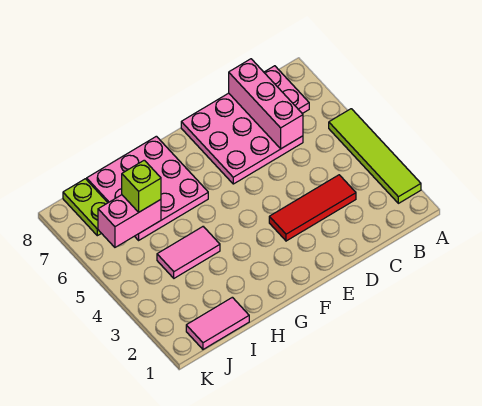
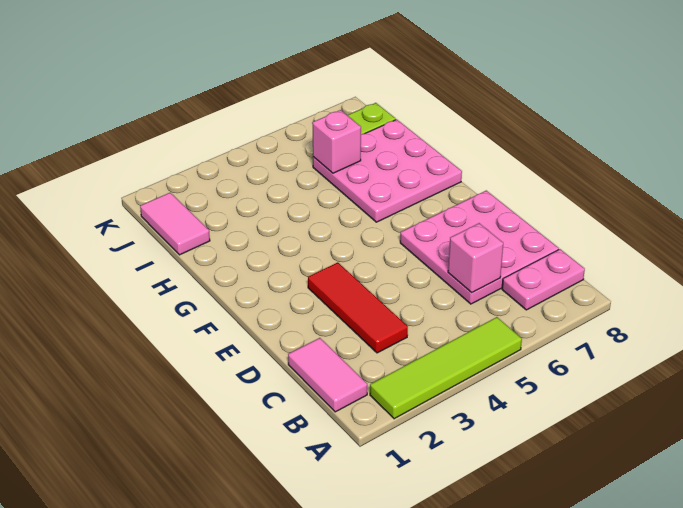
pink brick C6:C8 level 2 -> pink brick C6 level 2
pink tile H4:I4 level 1 -> pink tile B1:C1 level 1
pink brick I6:J6 level 2 -> pink brick I6 level 2
lime brick I6 level 3 -> none

